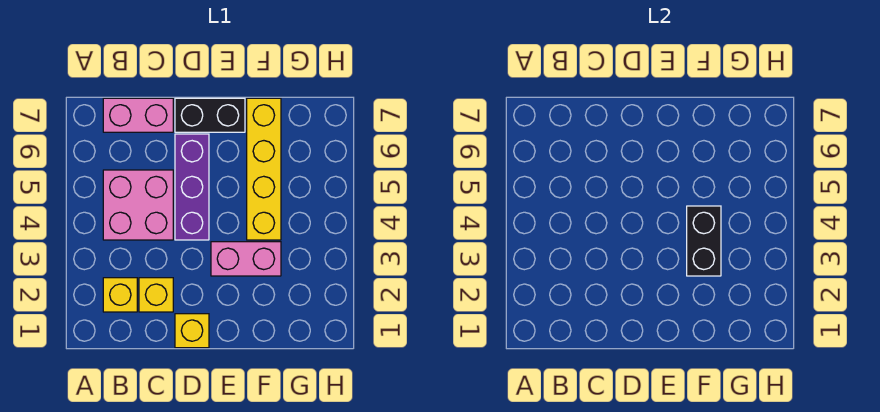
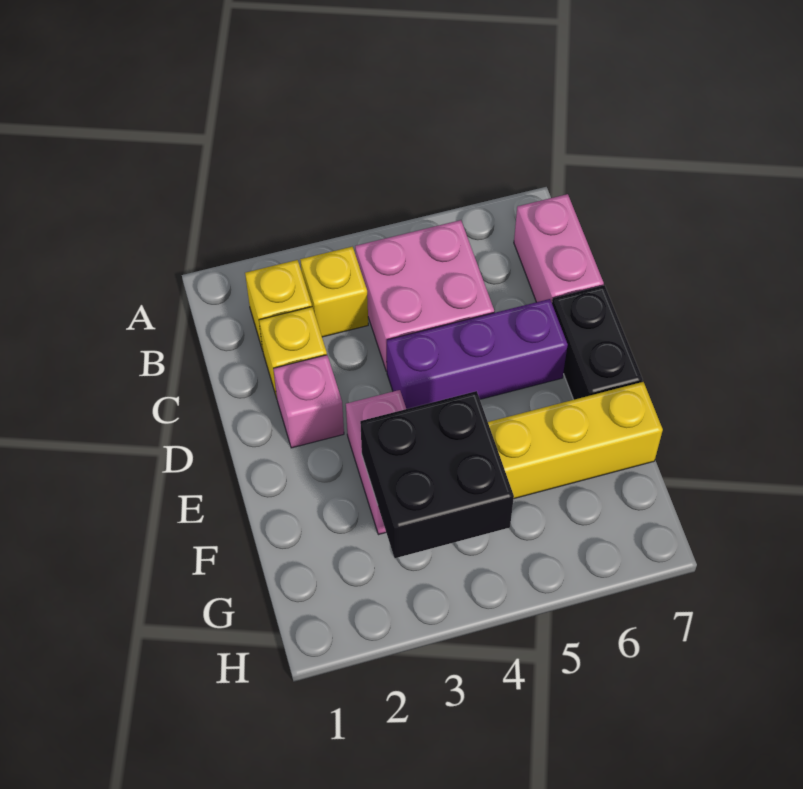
yellow brick D1 level 1 -> yellow brick B3 level 1
none -> pink brick D2 level 1
black brick F3:F4 level 2 -> black brick F3:G4 level 2

